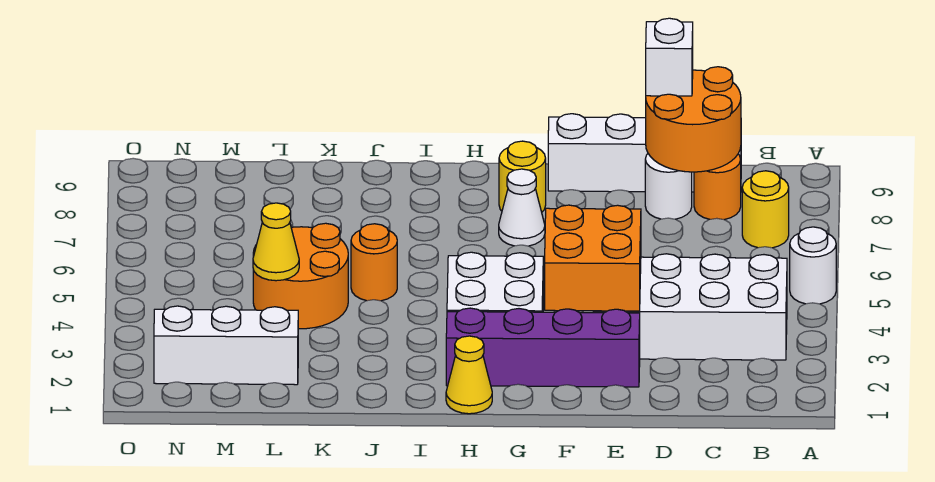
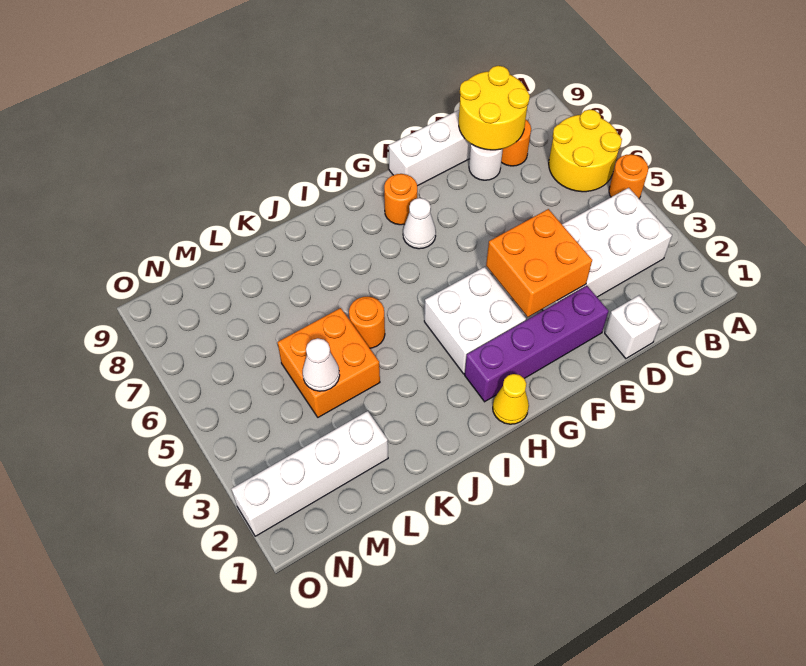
white round brick A5 level 1 -> orange round brick A5 level 1
yellow round brick B7 level 1 -> yellow round brick A6:B7 level 1
orange round brick C8:D9 level 2 -> yellow round brick C8:D9 level 2
white brick D9 level 3 -> white brick D1 level 1
yellow round brick G8 level 1 -> orange round brick G8 level 1
orange round brick K4:L5 level 1 -> orange brick K4:L5 level 1
white brick L2:N2 level 1 -> white brick L2:O2 level 1
yellow cone L4 level 2 -> white cone L4 level 2

